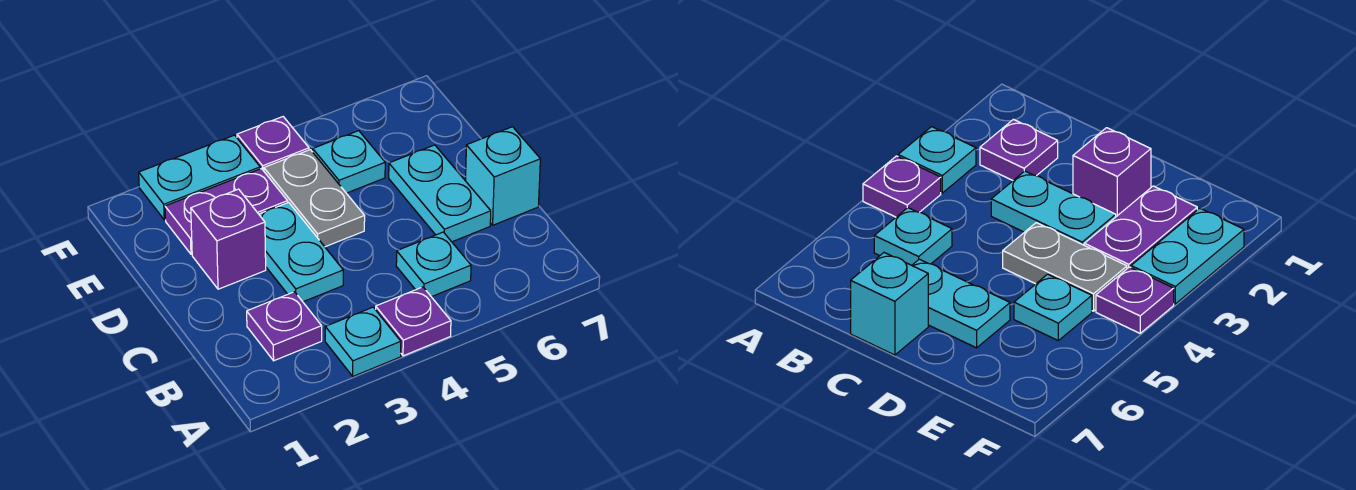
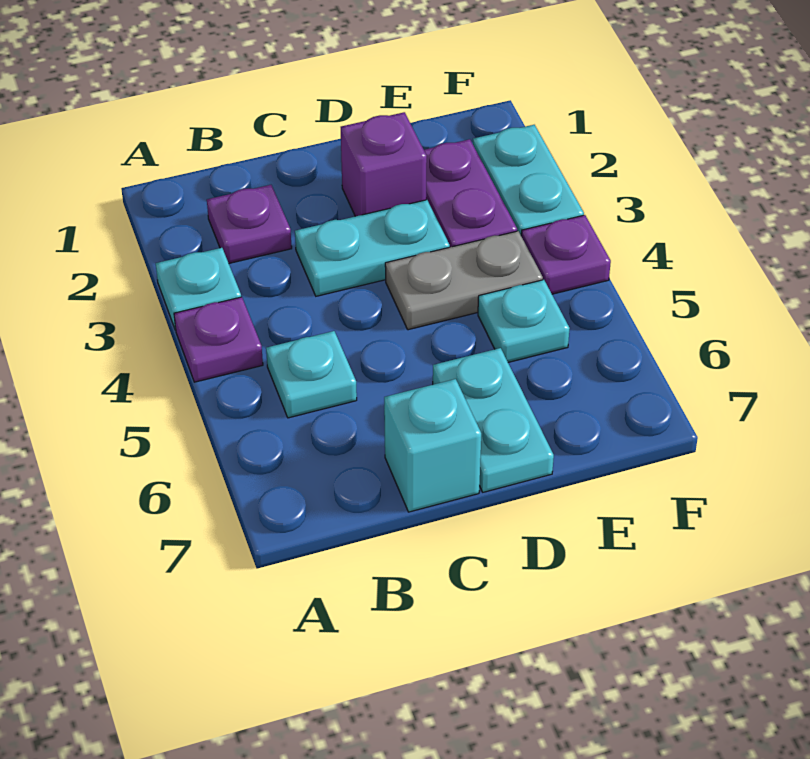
cyan plate C6:D6 level 1 -> cyan plate D6:D7 level 1

